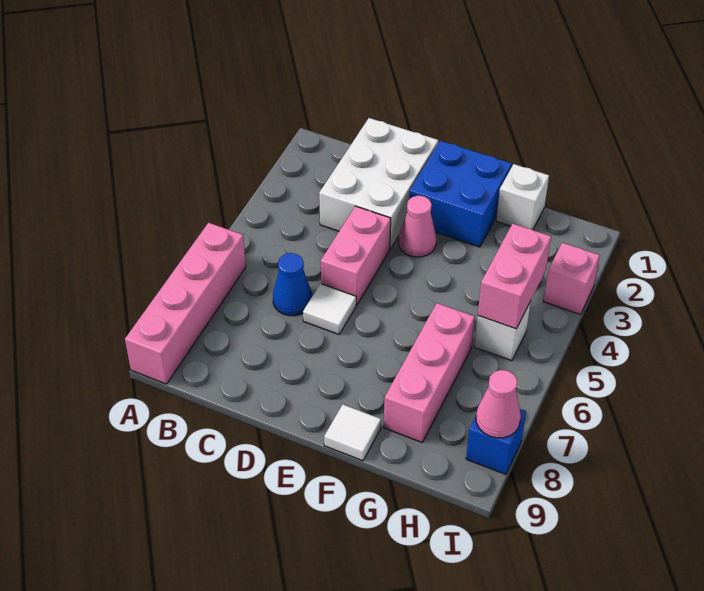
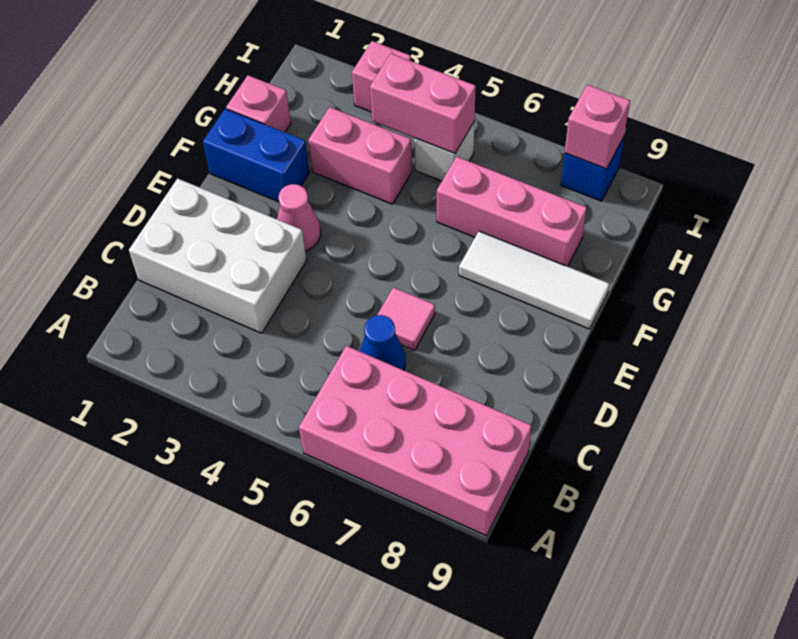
pink brick A6:A9 level 1 -> pink brick A6:B9 level 1
pink brick D4:D5 level 1 -> pink brick G3:G4 level 1
white tile D6 level 1 -> pink tile D6 level 1
blue brick E1:F2 level 1 -> blue brick F1:F2 level 1
white tile F9 level 1 -> white tile F7:F9 level 1
white brick G1 level 1 -> pink brick G1 level 1
pink cone I8 level 2 -> pink brick I8 level 2

